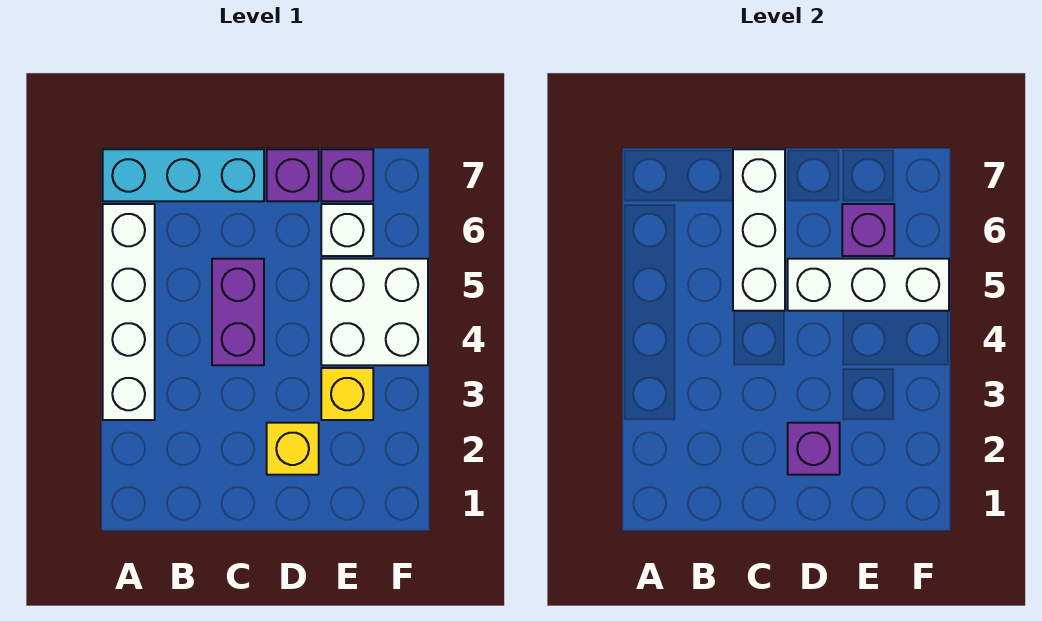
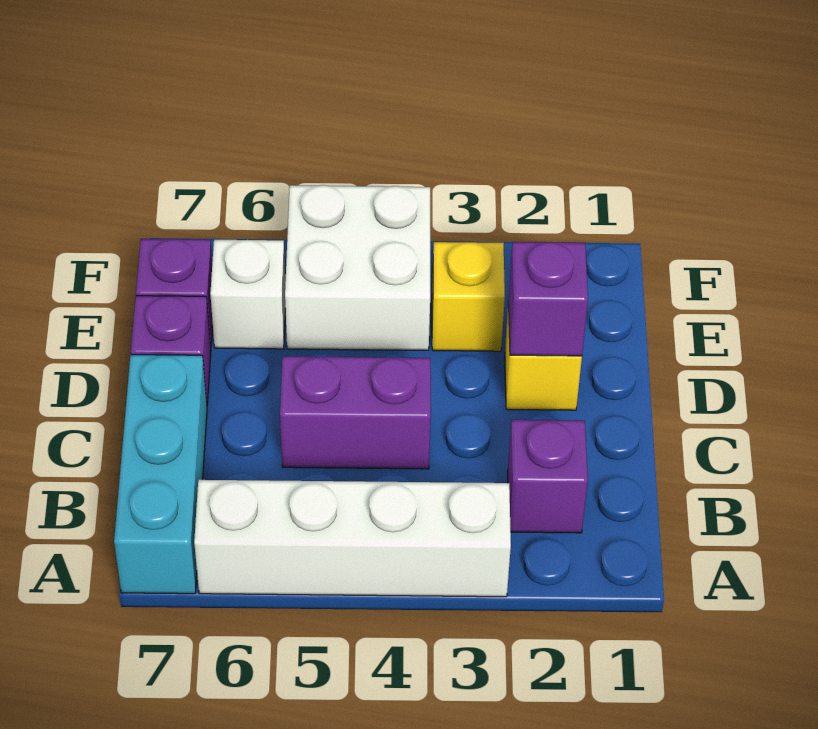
white brick C5:C7 level 2 -> none
white brick D5:F5 level 2 -> none
purple brick E6 level 2 -> purple brick B2 level 1

